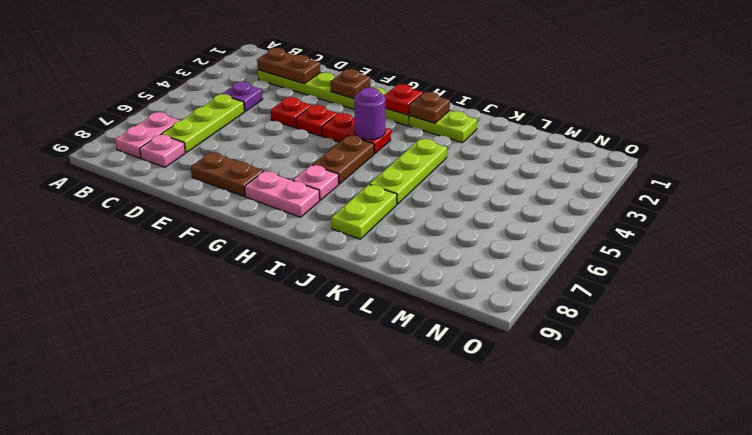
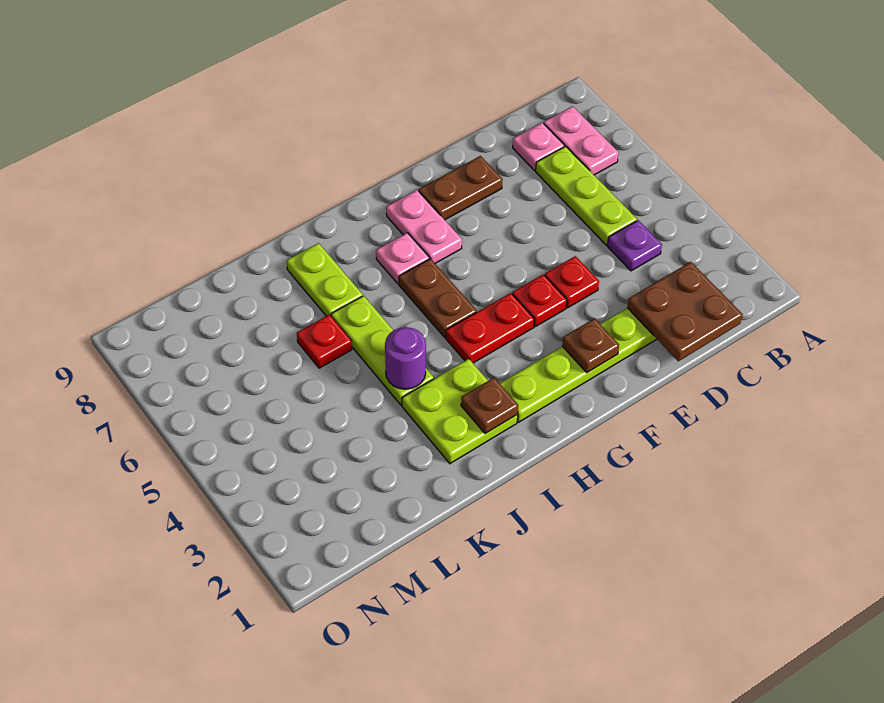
brown plate C2:D2 level 2 -> brown plate C1:D2 level 2
pink plate G8:H8 level 1 -> pink plate G7:G8 level 1
red plate H2 level 2 -> red plate K6 level 1
purple round brick H4 level 2 -> purple round brick J4 level 2
lime plate I2:J2 level 1 -> lime plate I2:J3 level 1

